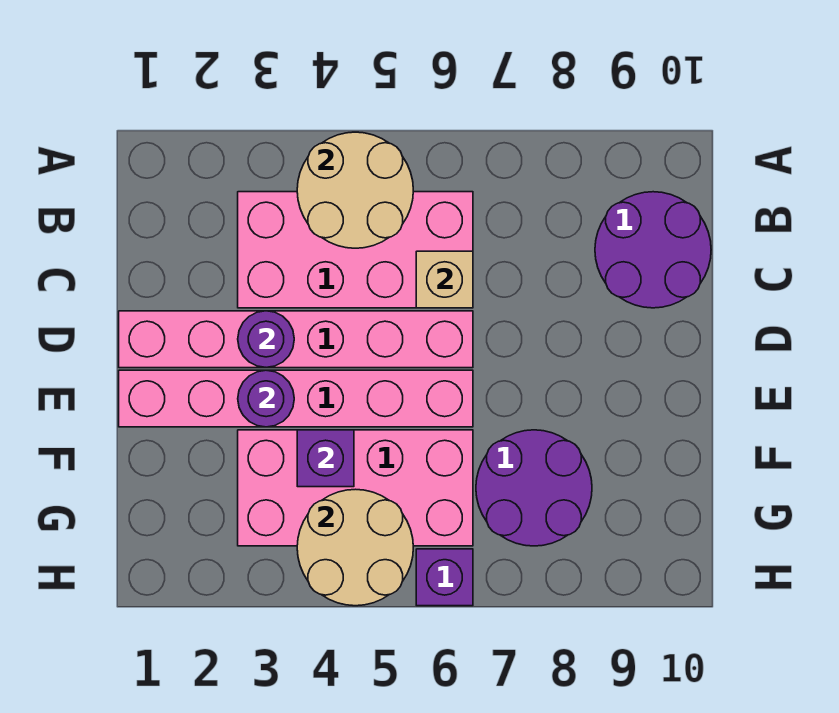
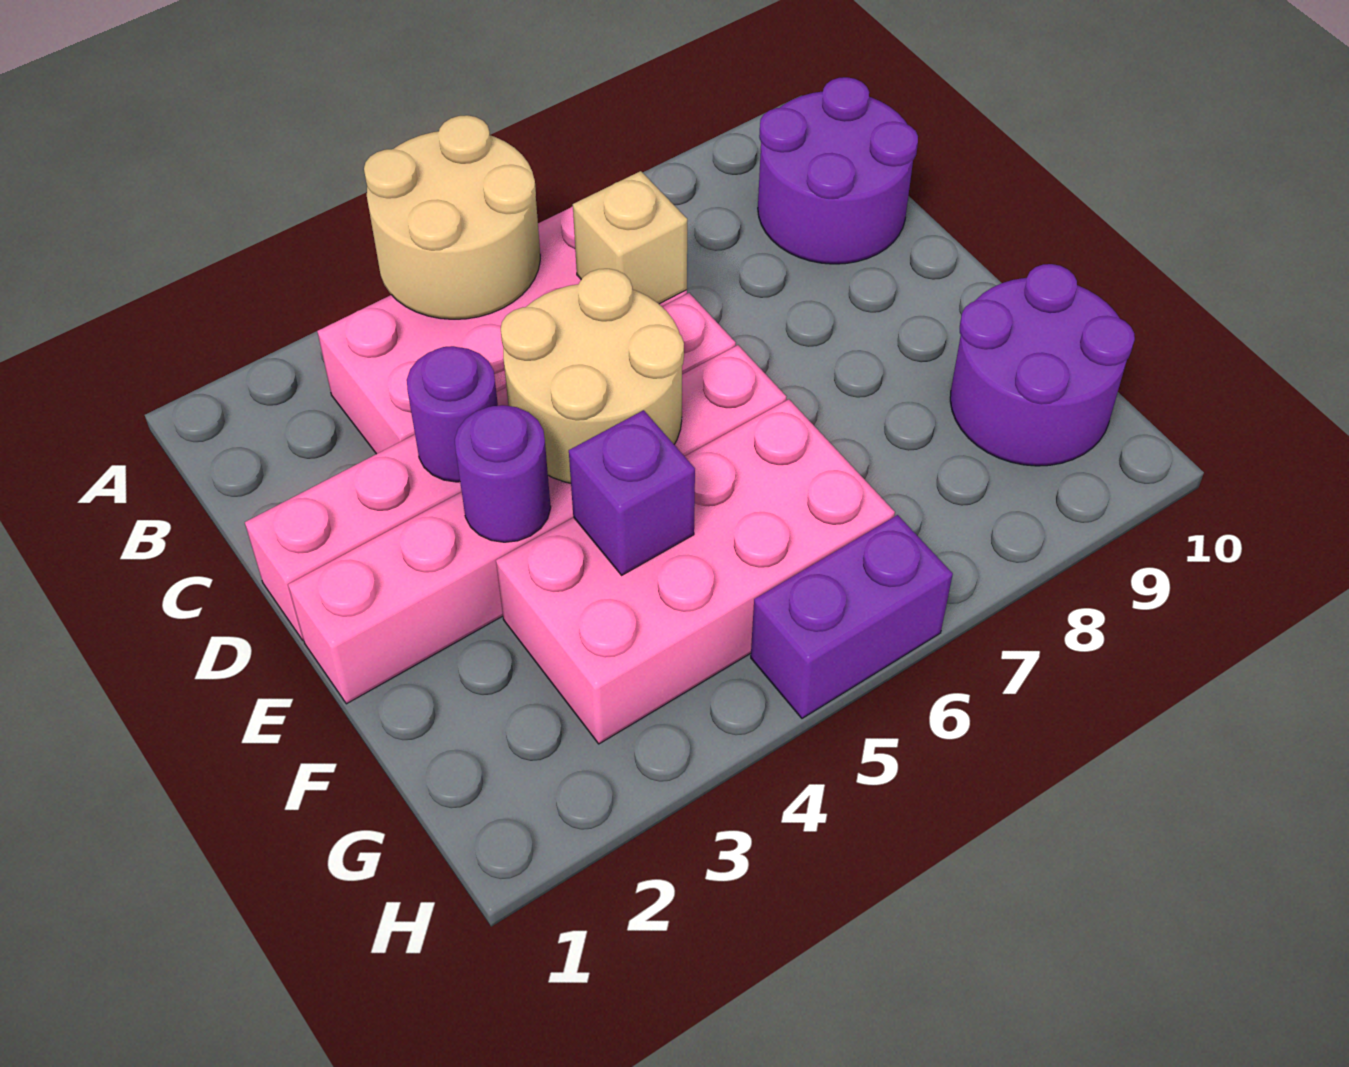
purple round brick F7:G8 level 1 -> purple round brick F9:G10 level 1
tan round brick G4:H5 level 2 -> tan round brick D4:E5 level 2
purple brick H6 level 1 -> purple brick H5:H6 level 1

